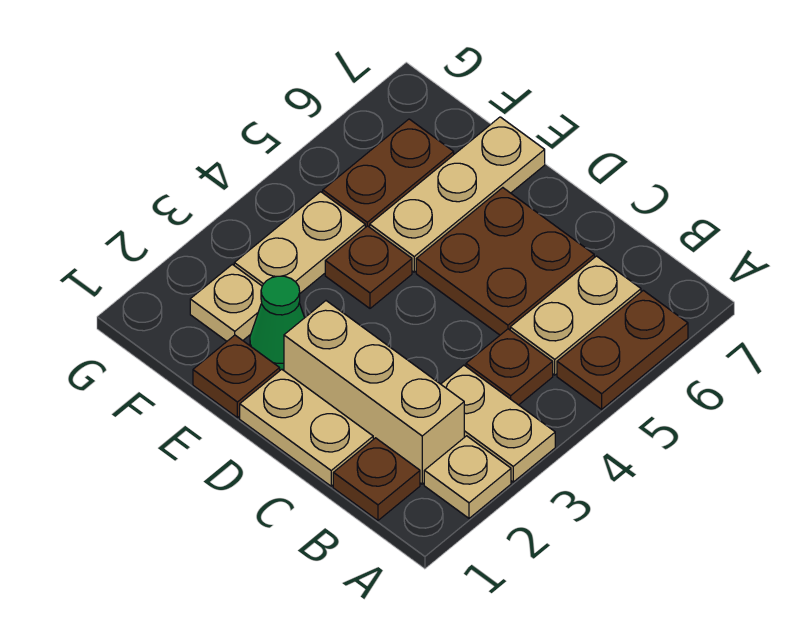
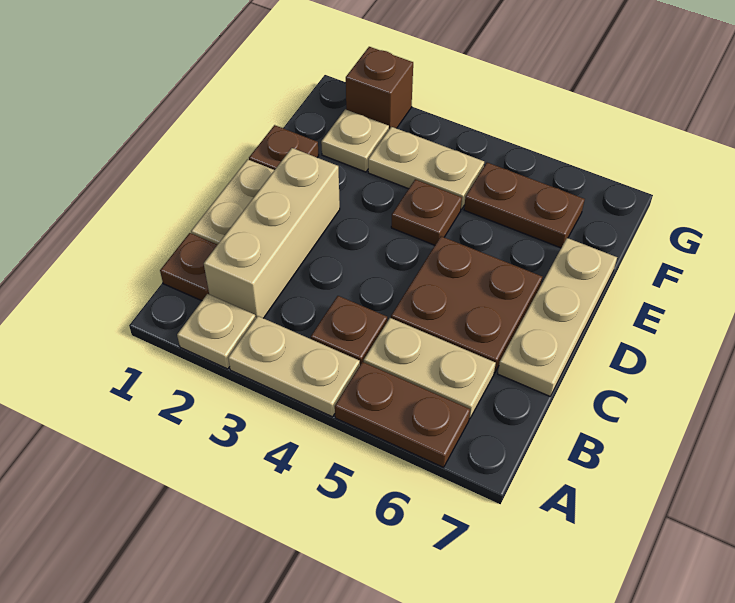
tan plate A3:B3 level 1 -> tan plate A3:A4 level 1
green cone E2 level 1 -> none
tan plate E5:E7 level 1 -> tan plate C7:E7 level 1
none -> brown brick G2 level 1

